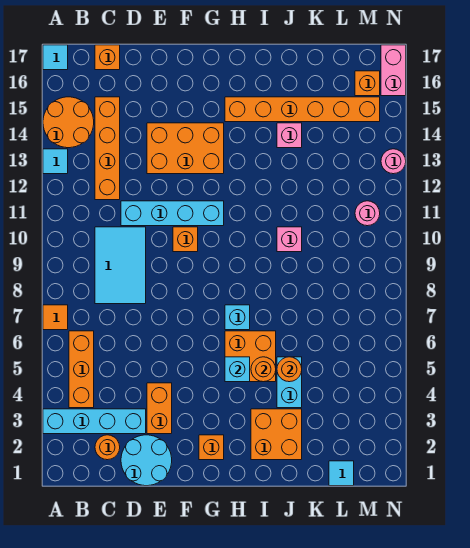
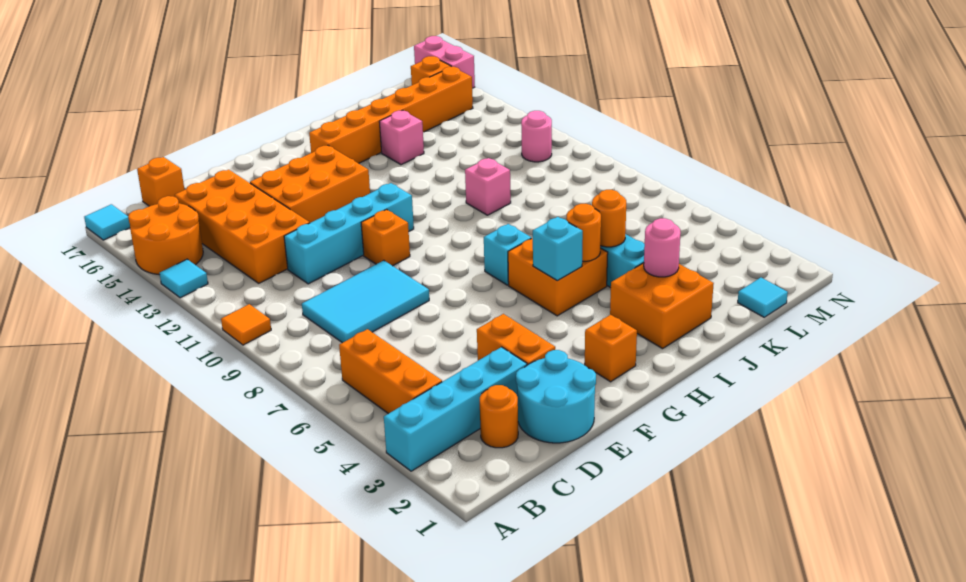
orange tile A7 level 1 -> orange tile A10 level 1
cyan tile C8:D10 level 1 -> cyan tile C8:E9 level 1
orange brick C12:C15 level 1 -> orange brick C12:D15 level 1
pink round brick N13 level 1 -> pink round brick J3 level 2

